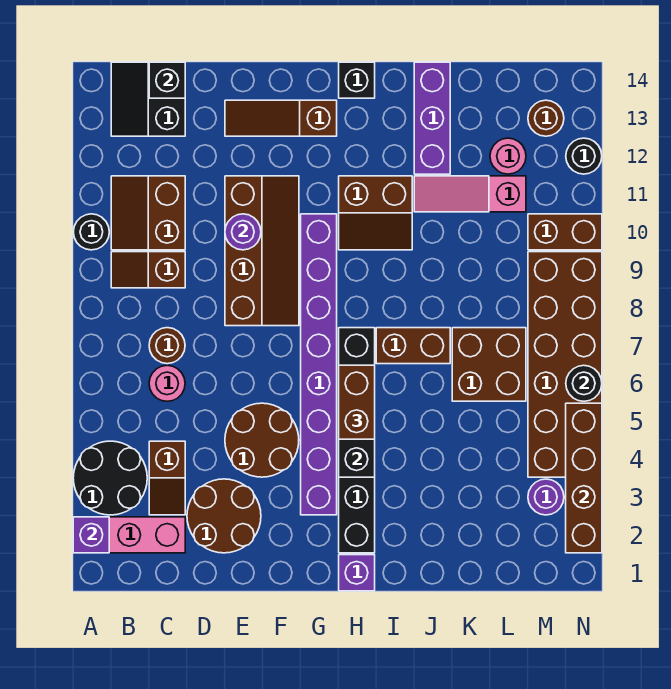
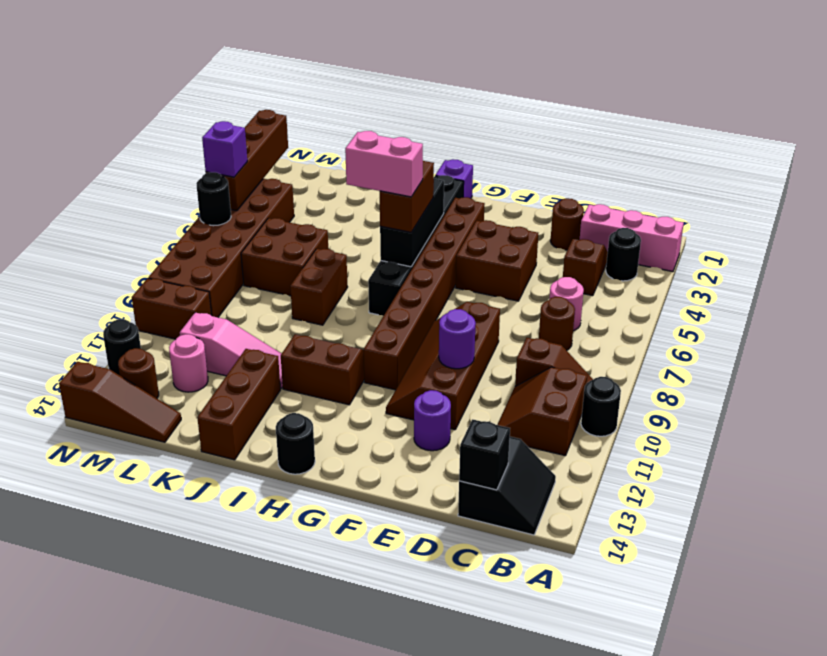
purple brick A2 level 2 -> purple brick N5 level 3
black round brick A3:B4 level 1 -> black round brick B3 level 1
brown slope B10:C11 level 1 top C -> brown slope B10:C11 level 1 top B
brown round brick D2:E3 level 1 -> brown round brick D2 level 1
brown round brick E4:F5 level 1 -> brown brick E4:F5 level 1
brown slope E13:G13 level 1 top G -> brown slope L14:N14 level 1 top N
purple brick G3:G10 level 1 -> brown brick G3:G10 level 1
none -> pink brick H6:I6 level 4
black brick H14 level 1 -> black round brick H14 level 1
brown brick I7:J7 level 1 -> brown brick J7:J8 level 1
purple brick J12:J14 level 1 -> brown brick J12:J14 level 1
purple round brick M3 level 1 -> purple round brick E12 level 1

